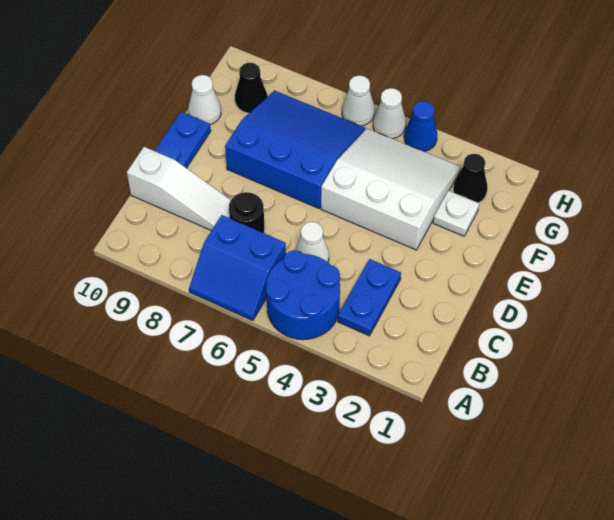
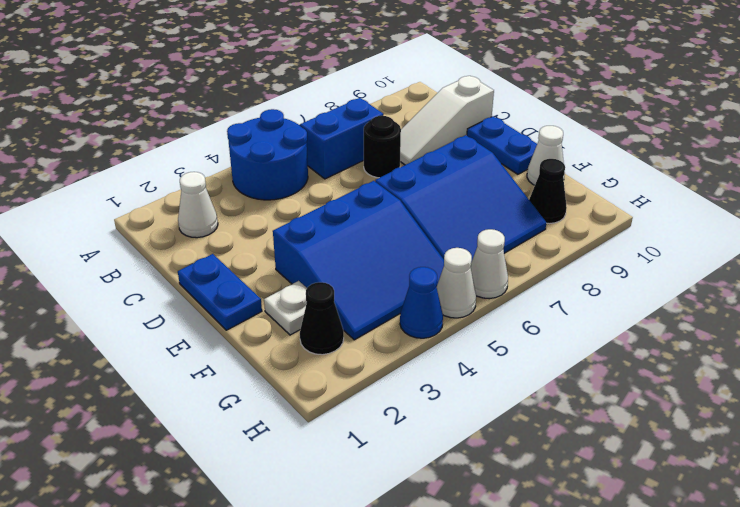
blue plate B3:C3 level 1 -> blue plate D1:E1 level 1
white cone C5 level 1 -> white cone B2 level 1
white slope E3:G5 level 1 top E -> blue slope E3:G5 level 1 top E

